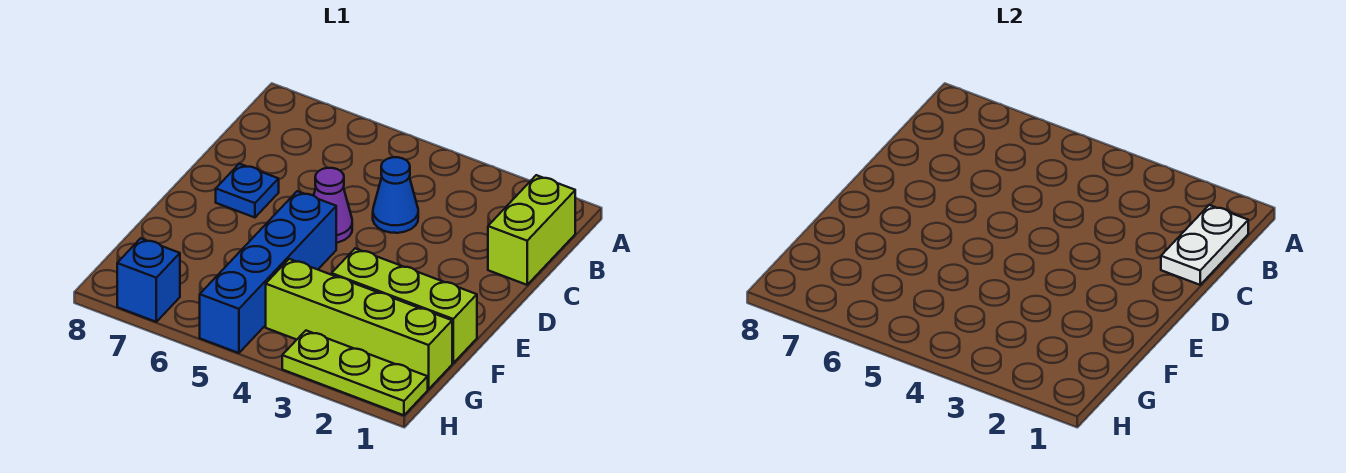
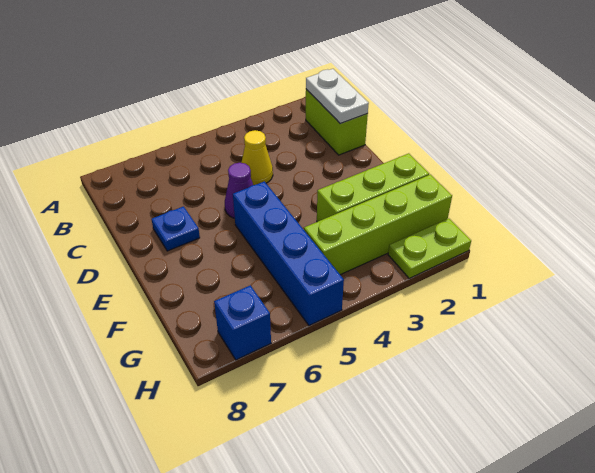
blue cone C4 level 1 -> yellow cone C4 level 1
lime plate H1:H3 level 1 -> lime plate H1:H2 level 1

